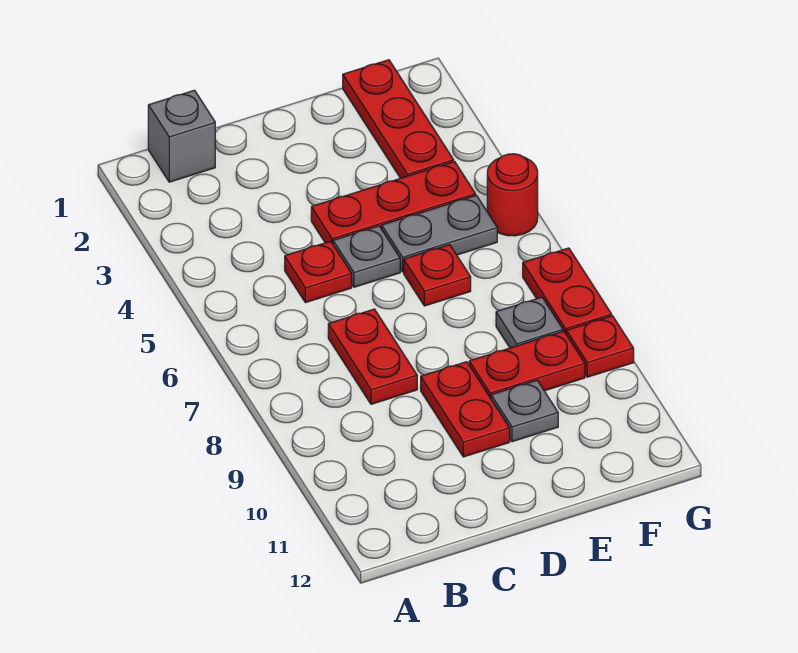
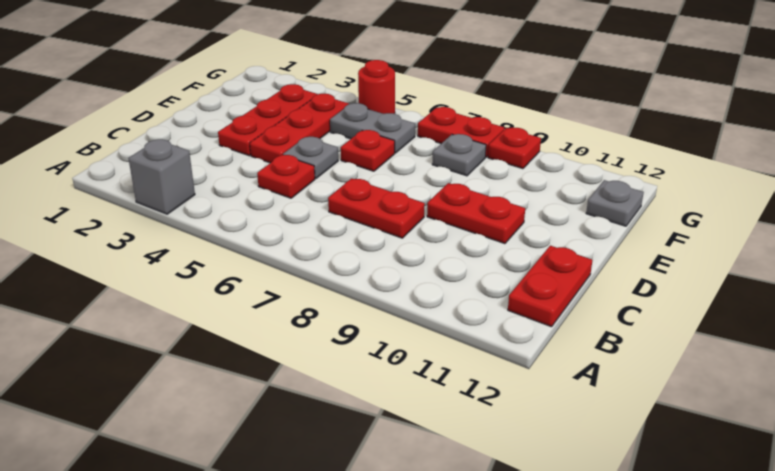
grey brick B1 level 1 -> grey brick A3 level 1
grey plate E5:F5 level 1 -> grey plate F5:F6 level 1
red plate E9:F9 level 1 -> red plate B12:C12 level 1
grey plate E10 level 1 -> grey plate F12 level 1
red plate F1:F3 level 1 -> red plate D3:F3 level 1

